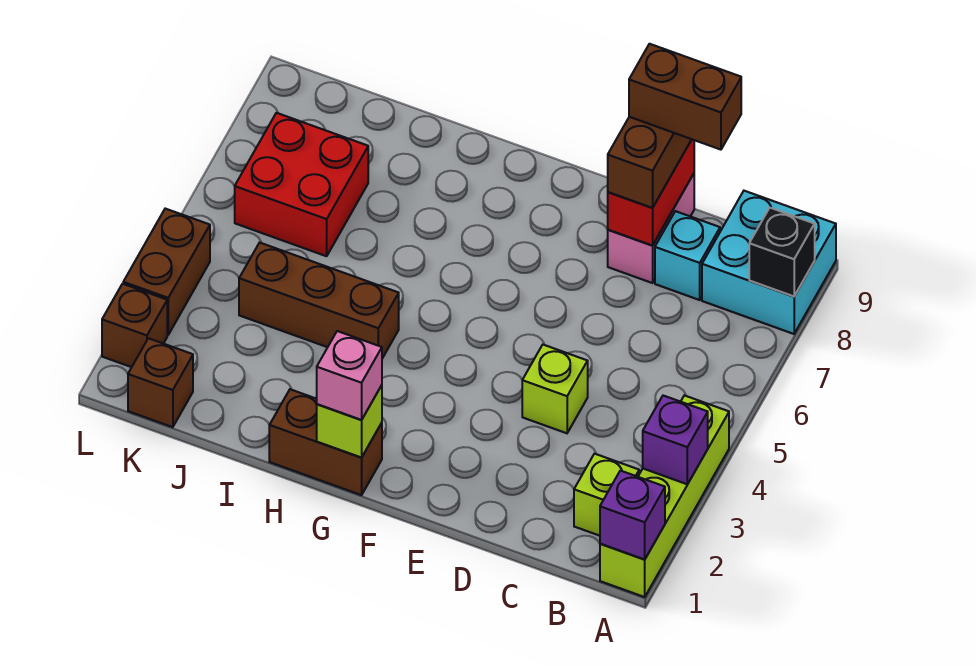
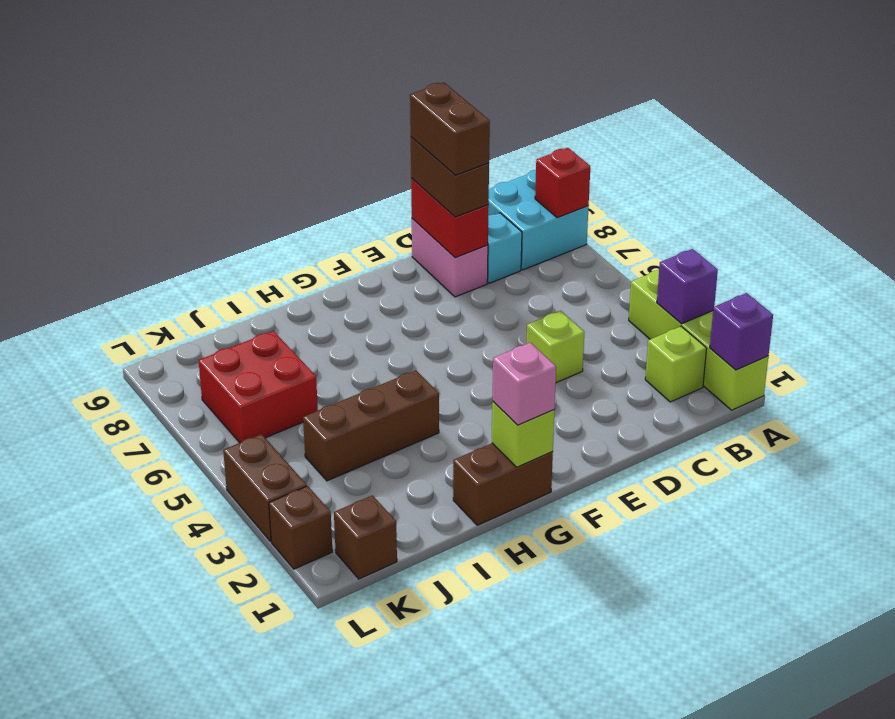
black brick A8 level 2 -> red brick A8 level 2
brown brick C9:D9 level 4 -> brown brick D8:D9 level 4

